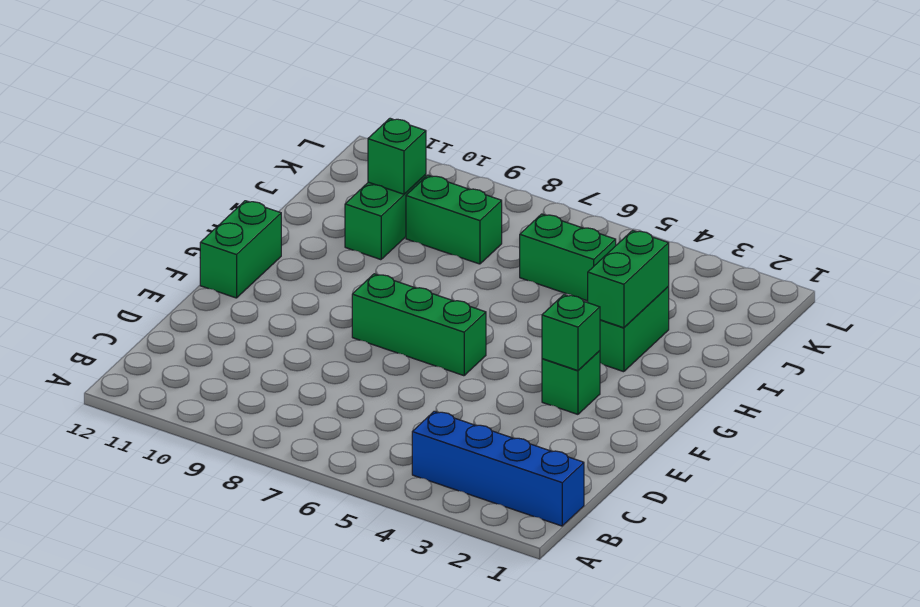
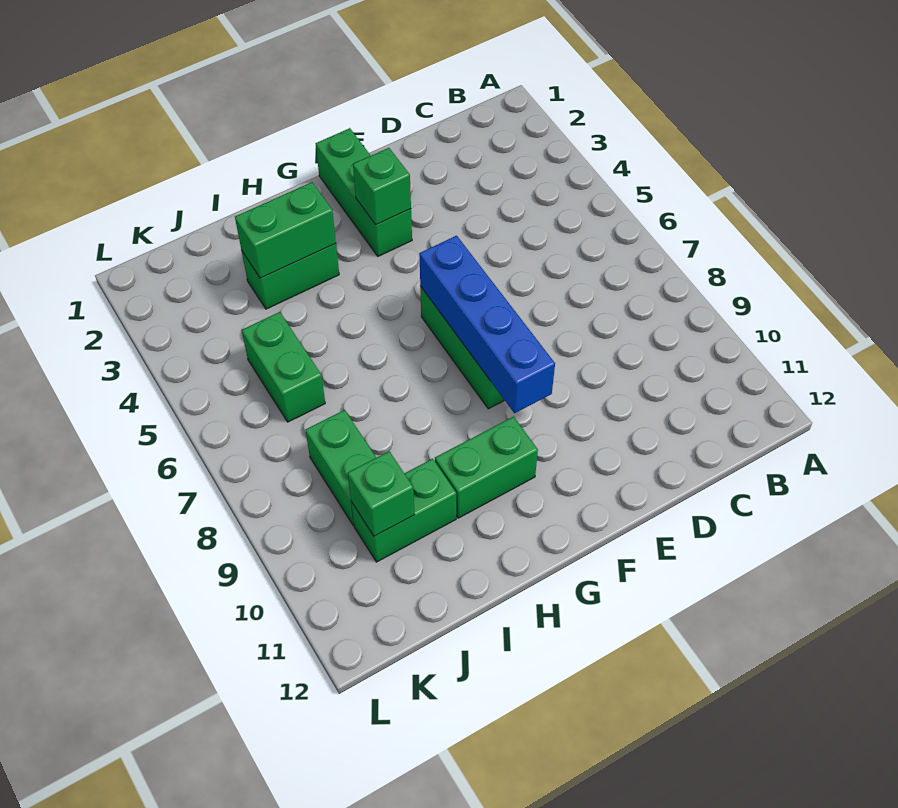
blue brick B1:B4 level 1 -> blue brick F6:F9 level 2
green brick F3 level 1 -> green brick F1:F3 level 1
green brick F12:G12 level 1 -> green brick G10:H10 level 1

